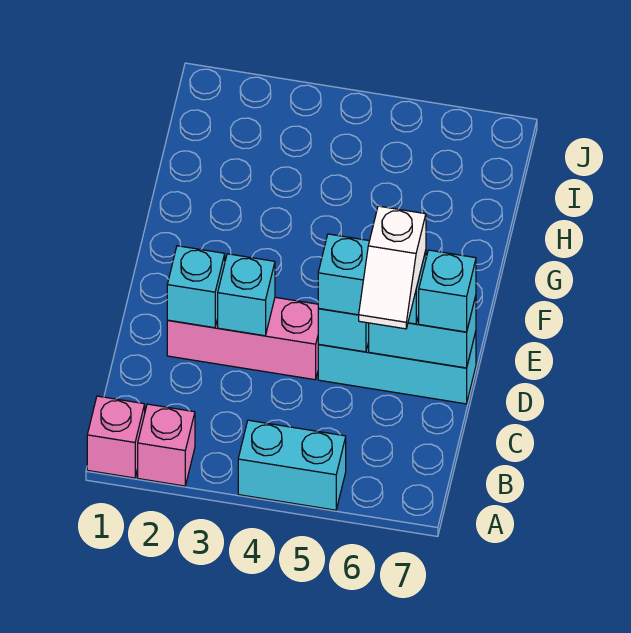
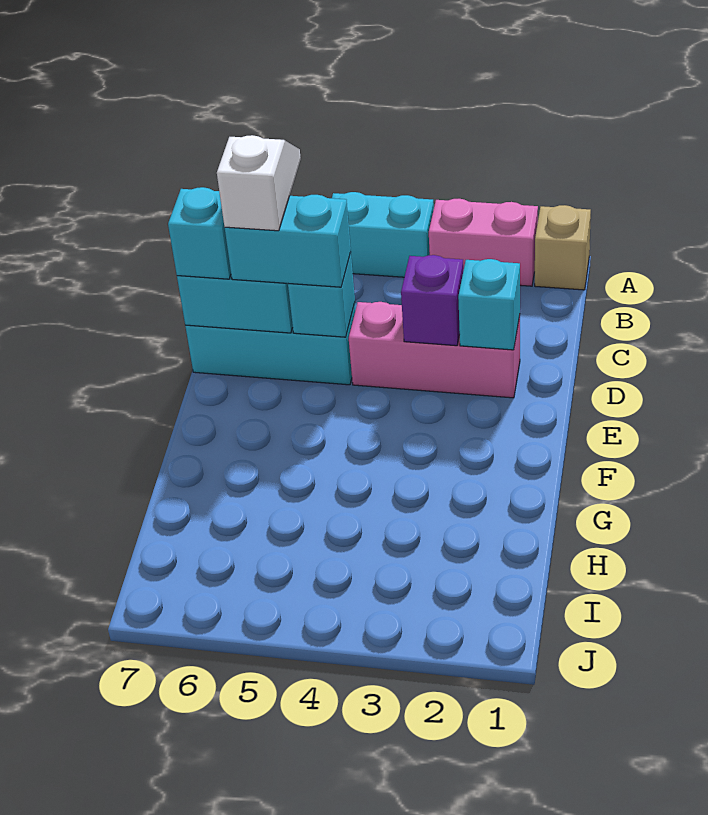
pink brick A1 level 1 -> tan brick A1 level 1
pink brick A2 level 1 -> pink brick A2:A3 level 1
cyan brick D3 level 2 -> purple brick D3 level 2

